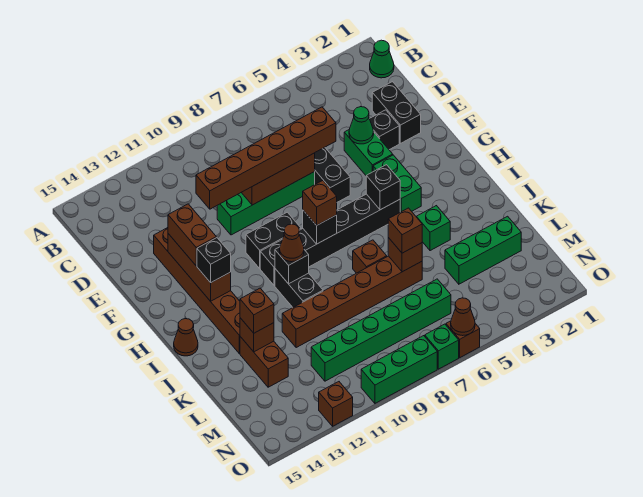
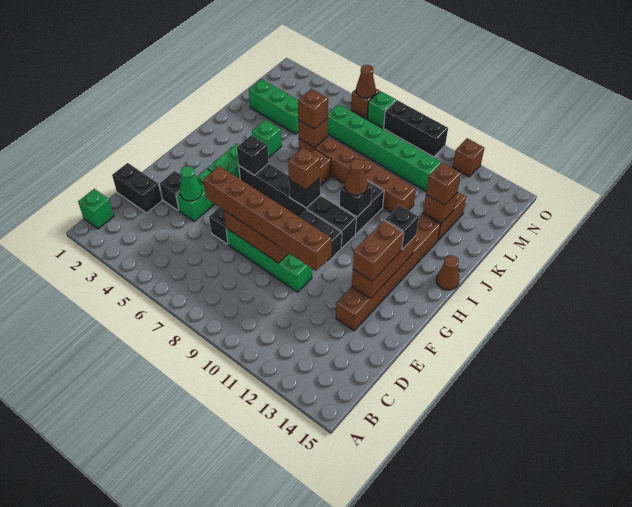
green cone B1 level 1 -> green brick B1 level 1
black brick D2:E2 level 1 -> black brick D1:D2 level 1
green brick O8:O10 level 1 -> black brick O8:O10 level 1

